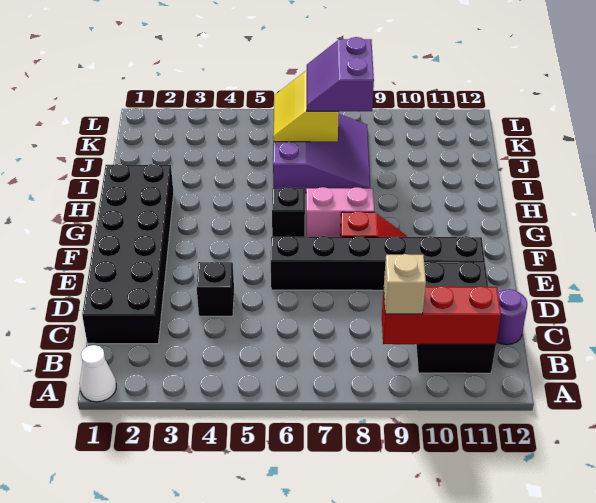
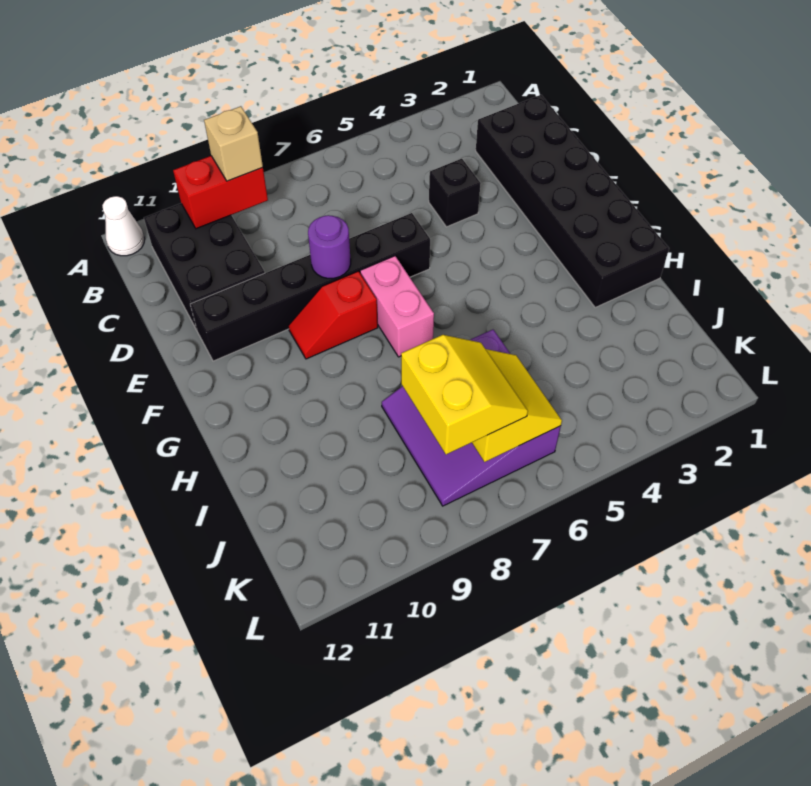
white cone A1 level 1 -> white cone A12 level 1
red brick B9:B11 level 2 -> red brick B9:B10 level 2
purple round brick C12 level 1 -> purple round brick E8 level 2
black brick G6 level 1 -> none
pink brick G7:G8 level 1 -> pink brick F7:G7 level 1
purple slope J7:K8 level 3 top 8 -> yellow slope J7:K8 level 3 top 8

